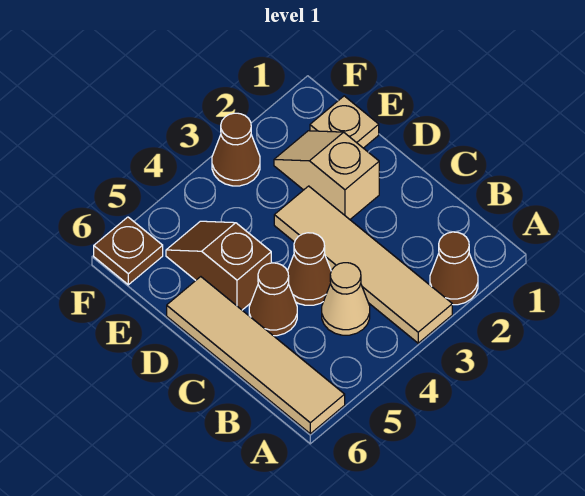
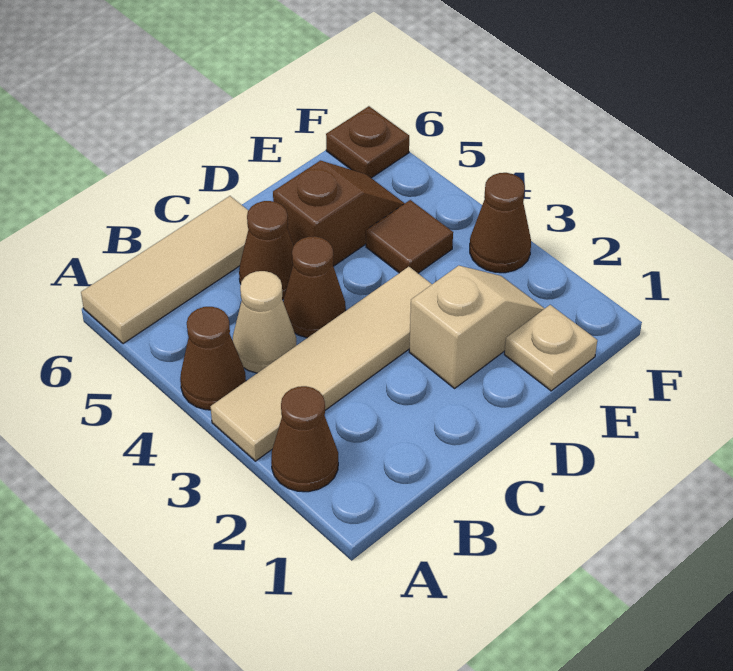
none -> brown cone A4 level 1
tan tile A6:D6 level 1 -> tan tile A6:C6 level 1
none -> brown tile E4 level 1

